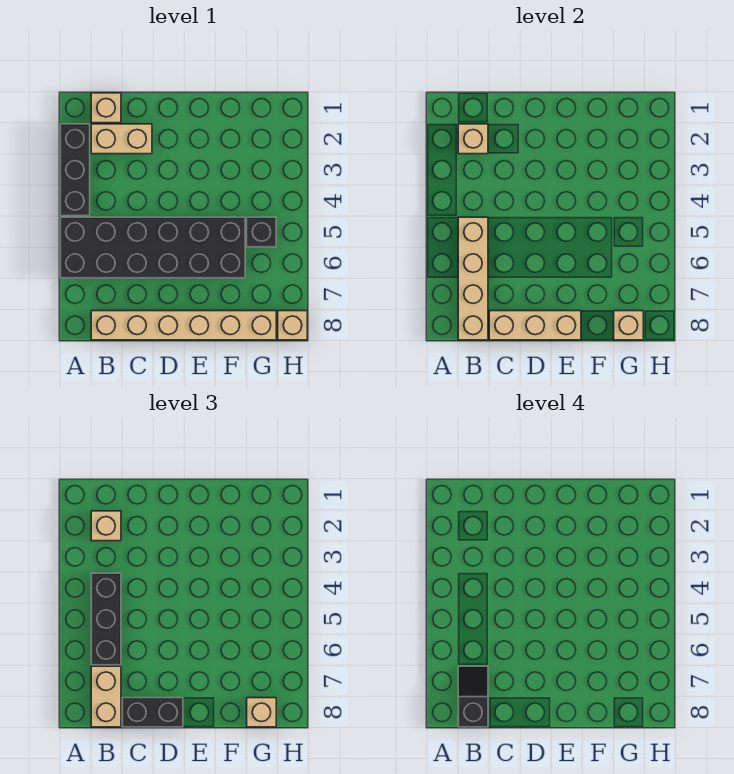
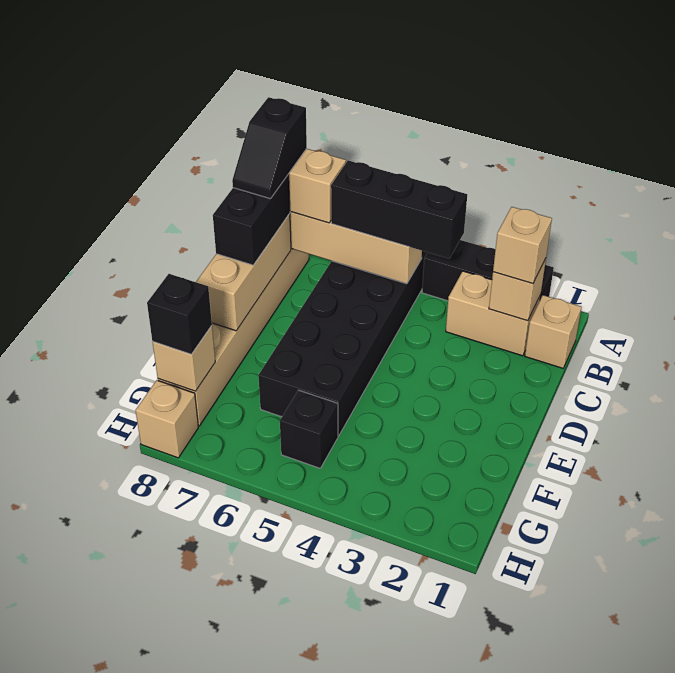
tan brick B2:C2 level 1 -> tan brick B2:B3 level 1
black slope B7:B8 level 4 top 8 -> black slope B8:C8 level 4 top B
tan brick G8 level 3 -> black brick G8 level 3

